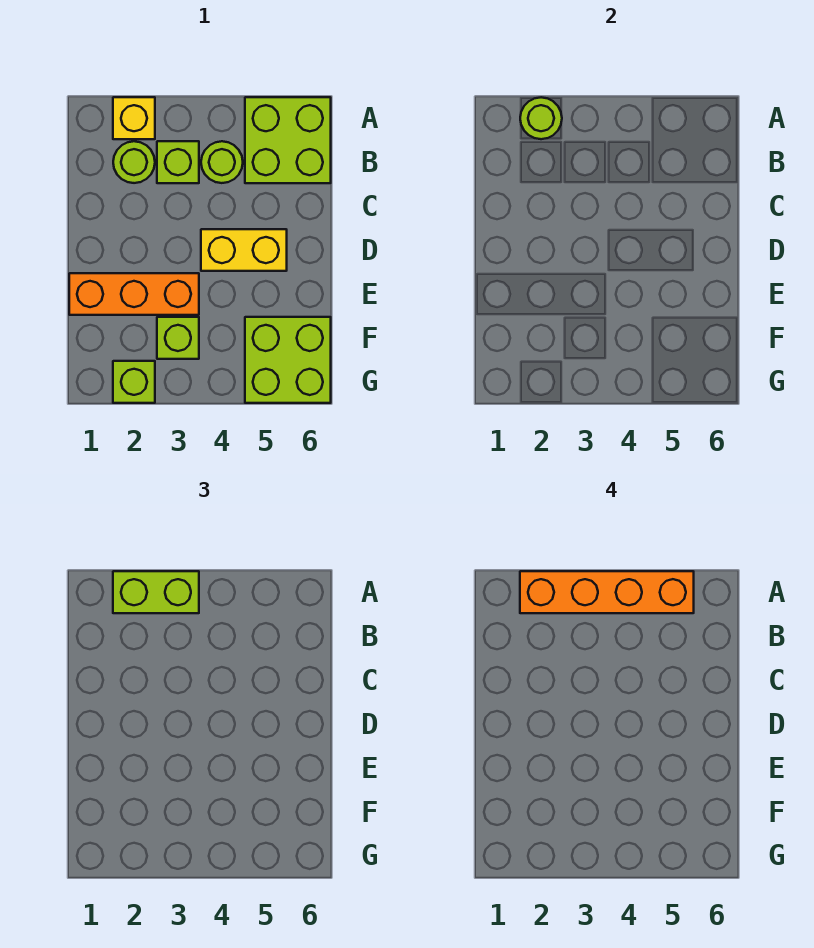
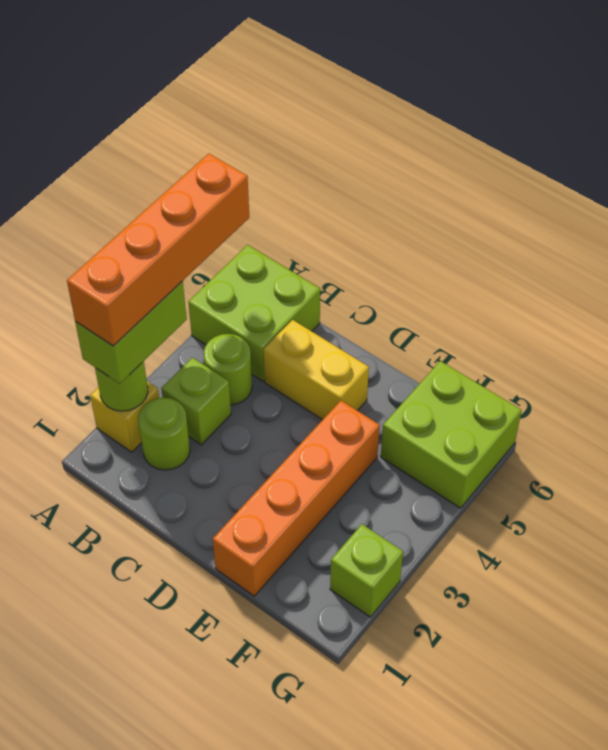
yellow brick D4:D5 level 1 -> yellow brick C5:D5 level 1
orange brick E1:E3 level 1 -> orange brick E1:E4 level 1
lime brick F3 level 1 -> none

